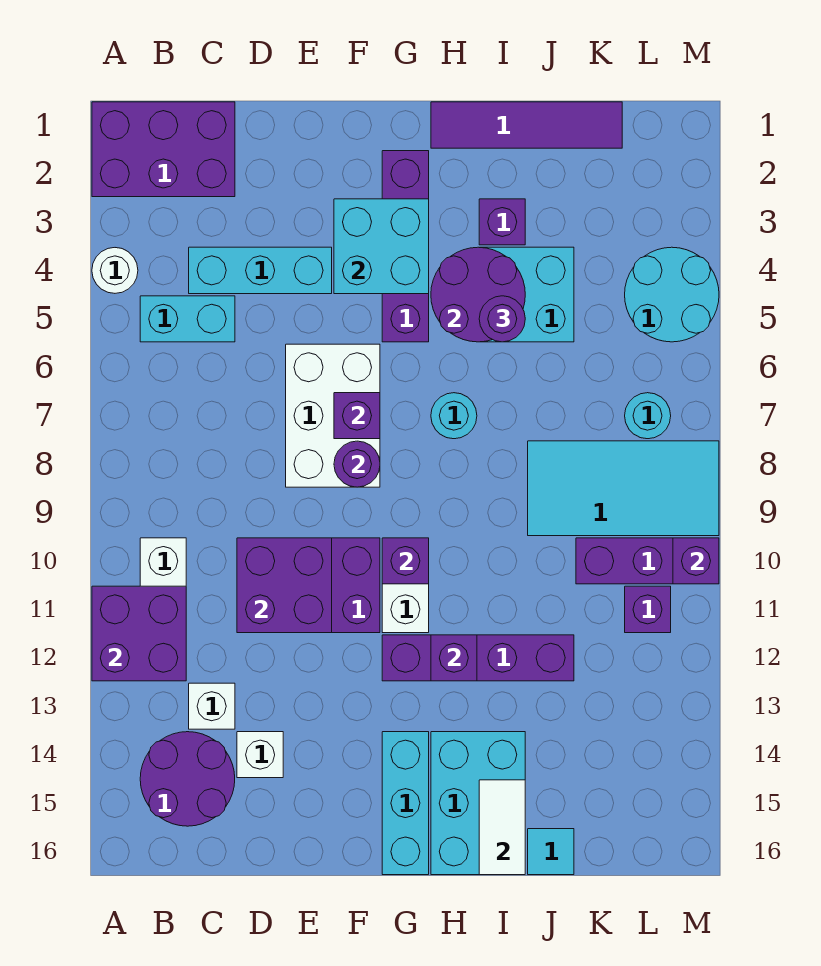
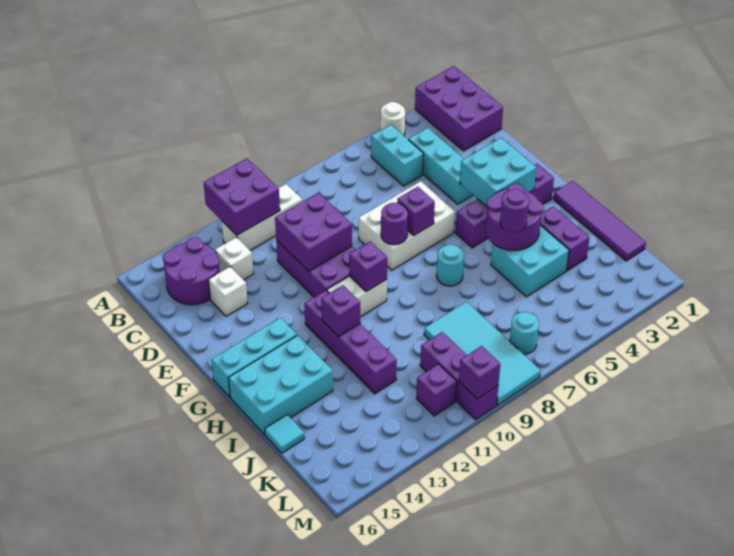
purple brick I3 level 1 -> purple brick I3:J3 level 1
white tile I15:I16 level 2 -> none
cyan round brick L4:M5 level 1 -> none

